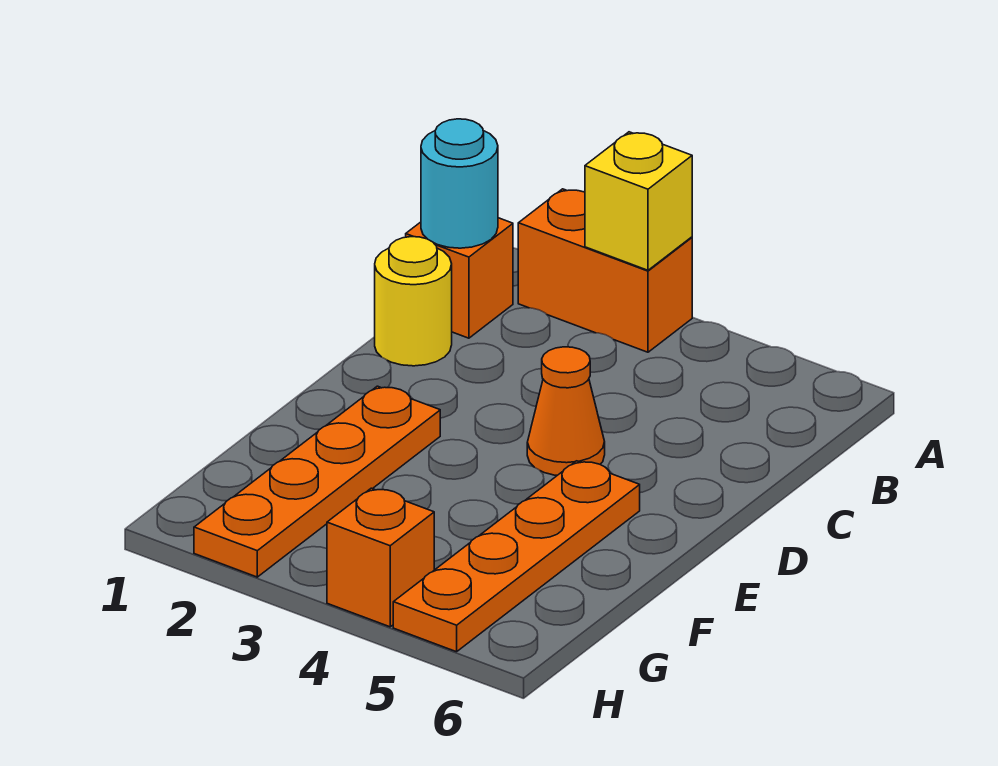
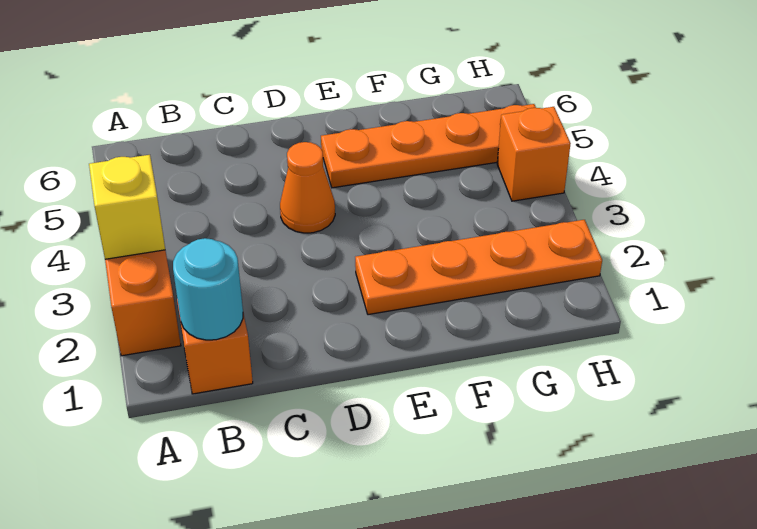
yellow round brick C1 level 1 -> none

